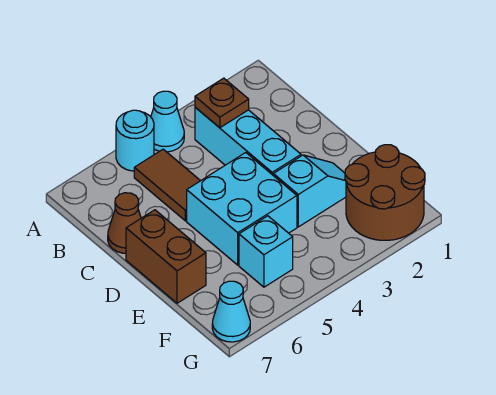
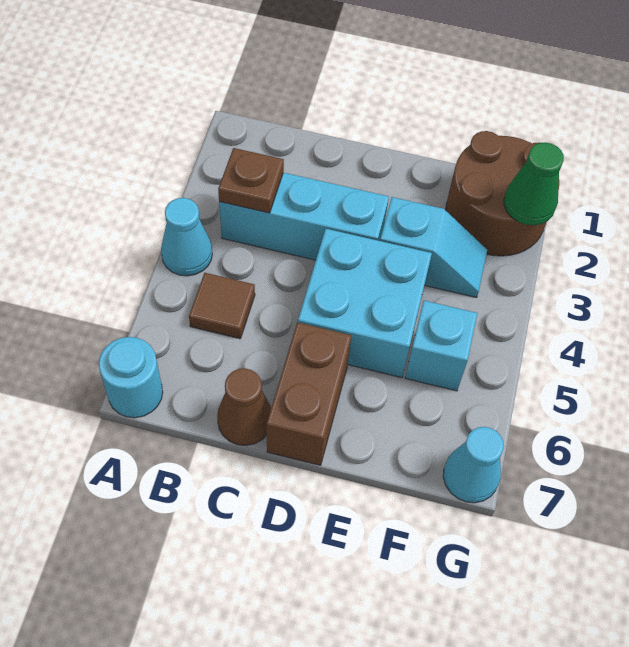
cyan round brick A5 level 1 -> cyan round brick A7 level 1
brown tile B5:C5 level 1 -> brown tile B5 level 1
brown brick D7:E7 level 1 -> brown brick D6:D7 level 1
cyan slope E2:E3 level 1 top 3 -> cyan slope E3:F3 level 1 top E
none -> green cone G2 level 2

